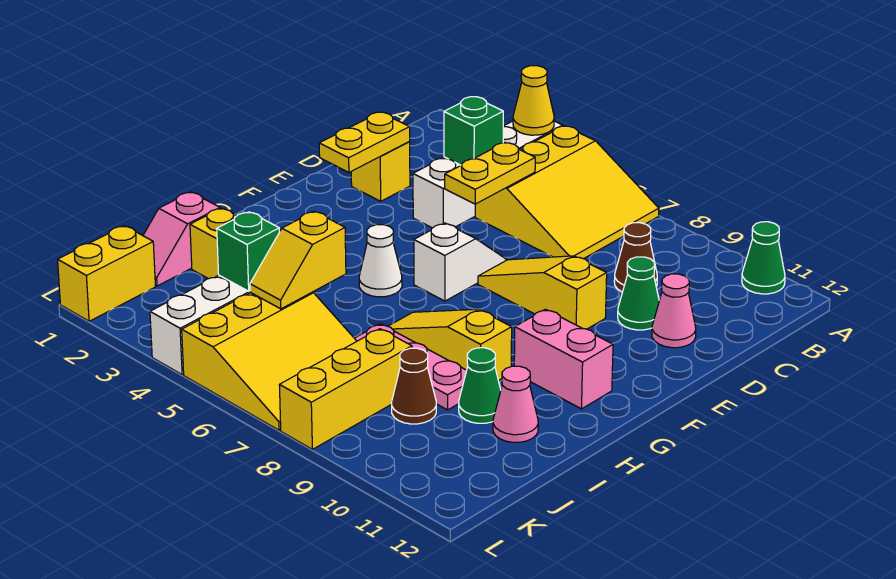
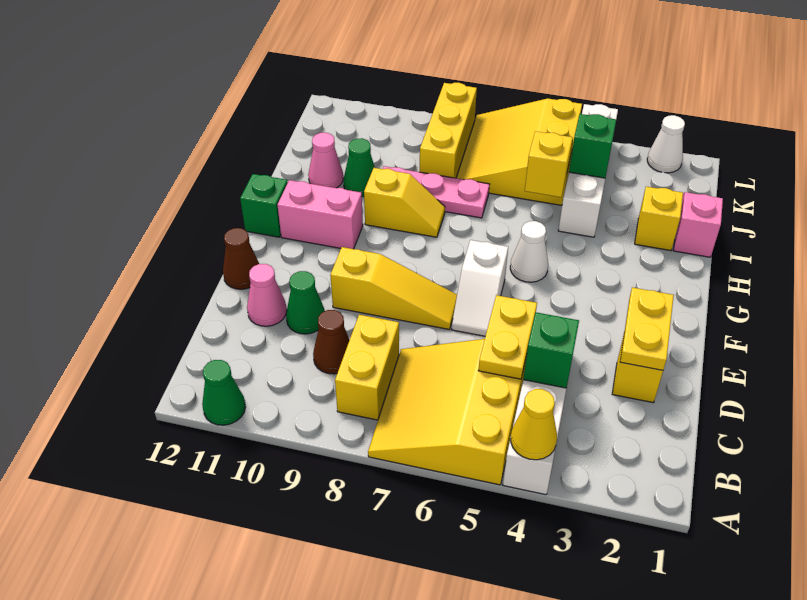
none -> green brick G12 level 1
yellow slope H7:H9 level 1 top 9 -> yellow slope H8:H9 level 1 top 9
brown cone J9 level 1 -> brown cone E12 level 1
yellow brick K1:L1 level 1 -> yellow brick B8:C8 level 1
none -> white cone L2 level 1

